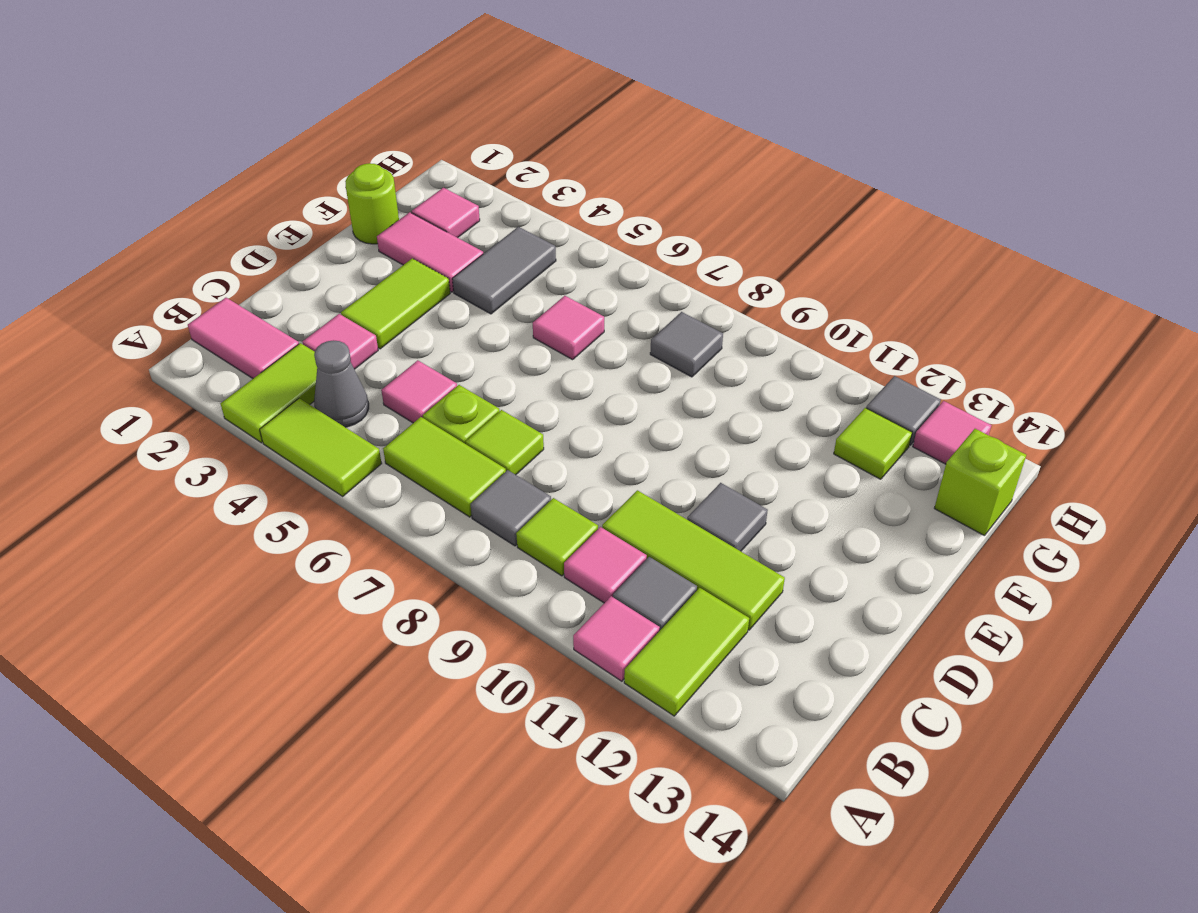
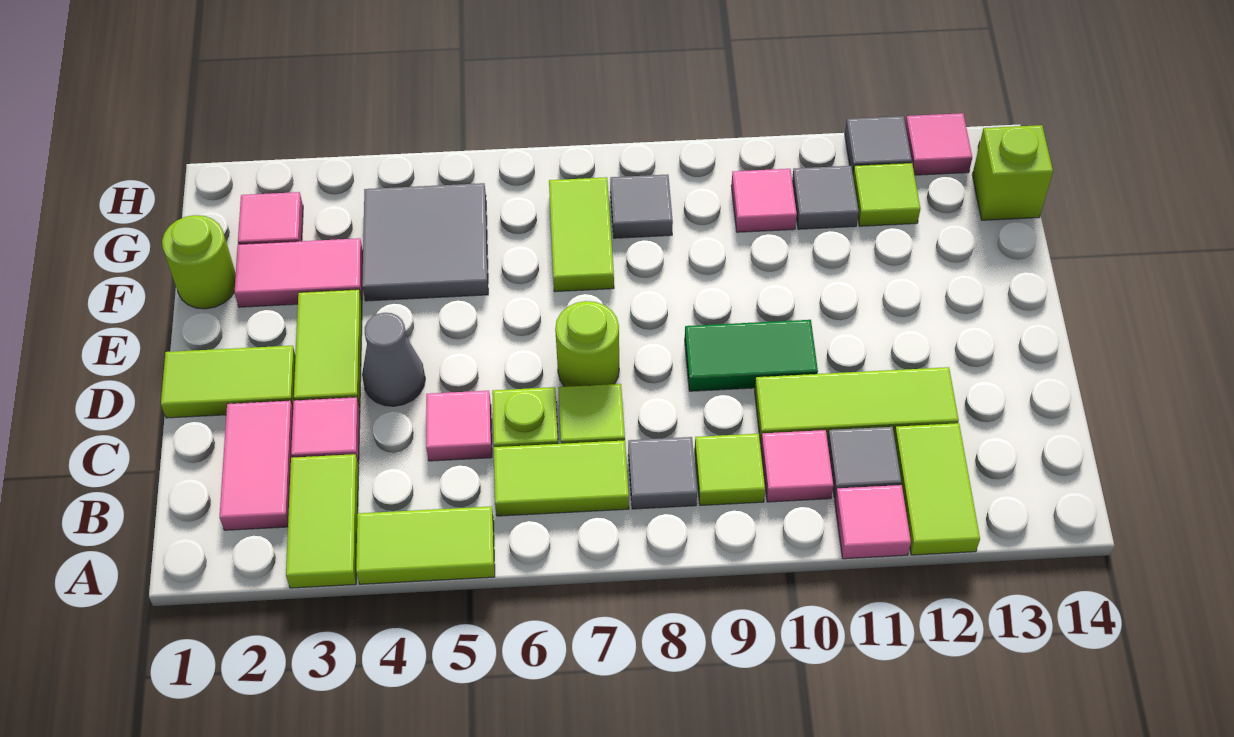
pink tile B1:B2 level 1 -> pink tile B2:C2 level 1
grey cone B4 level 1 -> grey cone D4 level 1
none -> lime tile D1:D2 level 1
none -> lime round brick D7 level 1
none -> green tile D9:D10 level 1
grey tile D11 level 1 -> grey tile G11 level 1
grey tile F4:G4 level 1 -> grey tile F4:G5 level 1
pink tile F6 level 1 -> pink tile G10 level 1
none -> lime tile F7:G7 level 1

